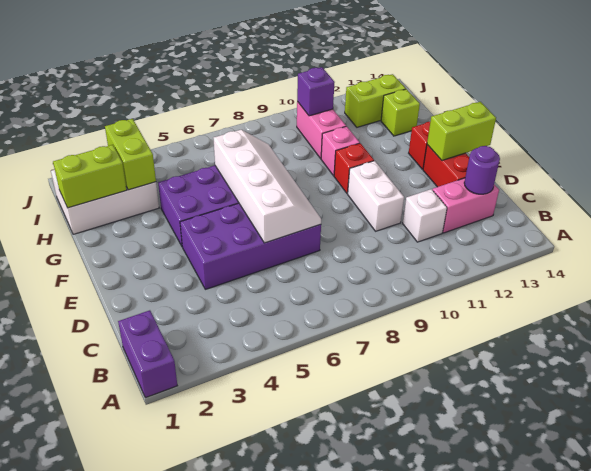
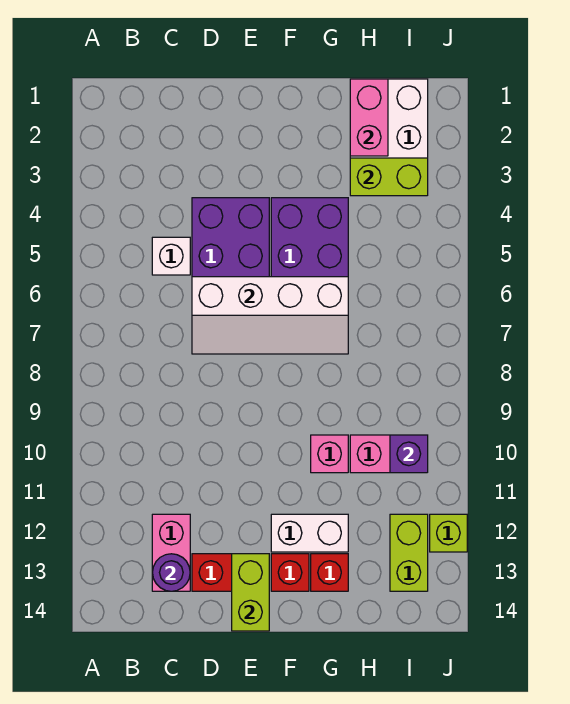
purple brick A1:B1 level 1 -> none
white brick C11 level 1 -> white brick C5 level 1
white brick D10:E10 level 1 -> white brick F12:G12 level 1
red brick F10 level 1 -> red brick G13 level 1
lime brick H1:H2 level 2 -> pink brick H1:H2 level 2
lime brick H13 level 1 -> lime brick J12 level 1

